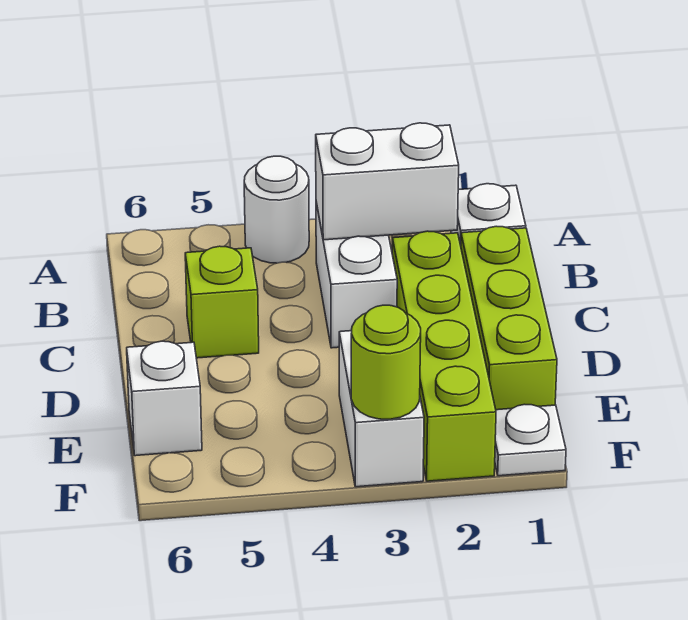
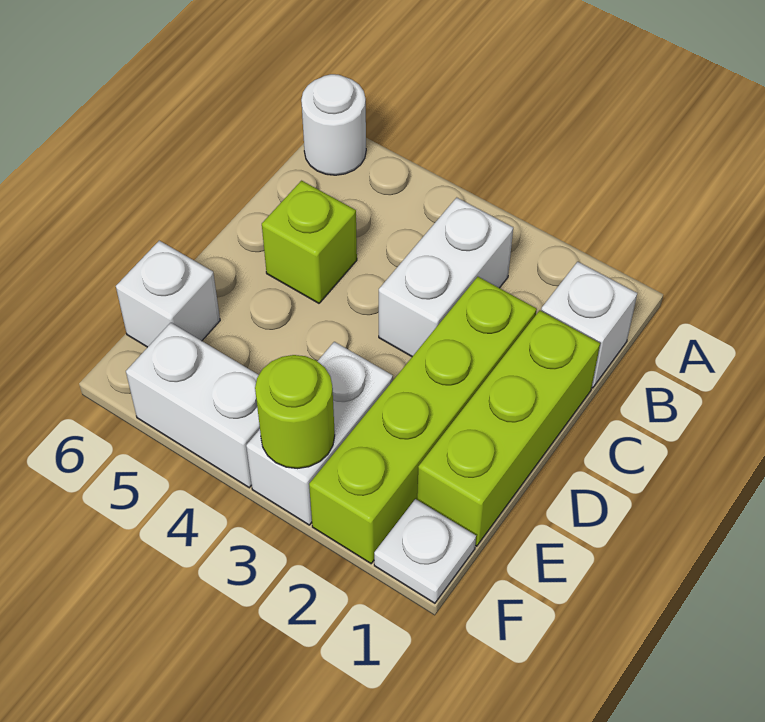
white round brick A4 level 1 -> white round brick A6 level 1
white brick B2:B3 level 2 -> white brick F4:F5 level 1

